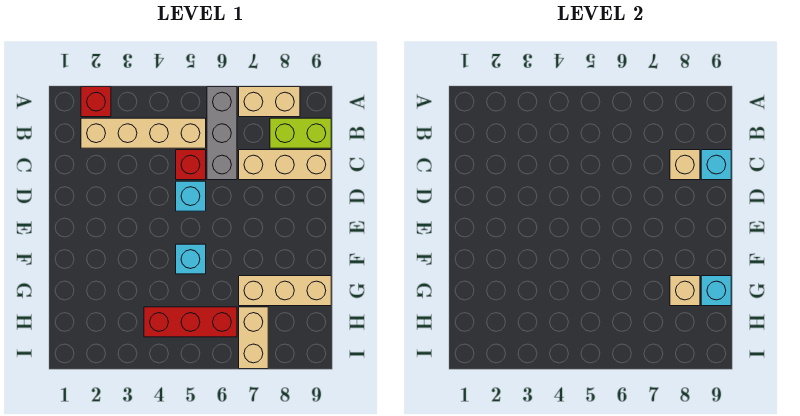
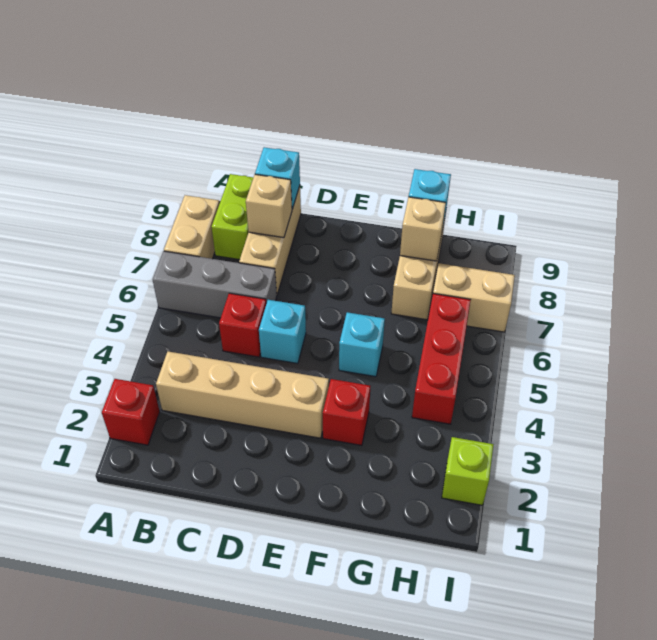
tan brick B2:B5 level 1 -> tan brick B3:E3 level 1
none -> red brick F3 level 1
none -> lime brick I2 level 1

